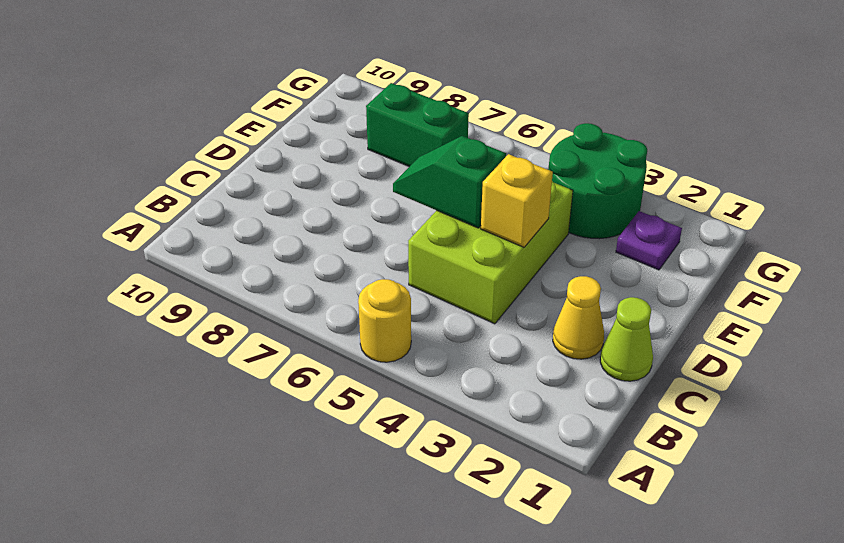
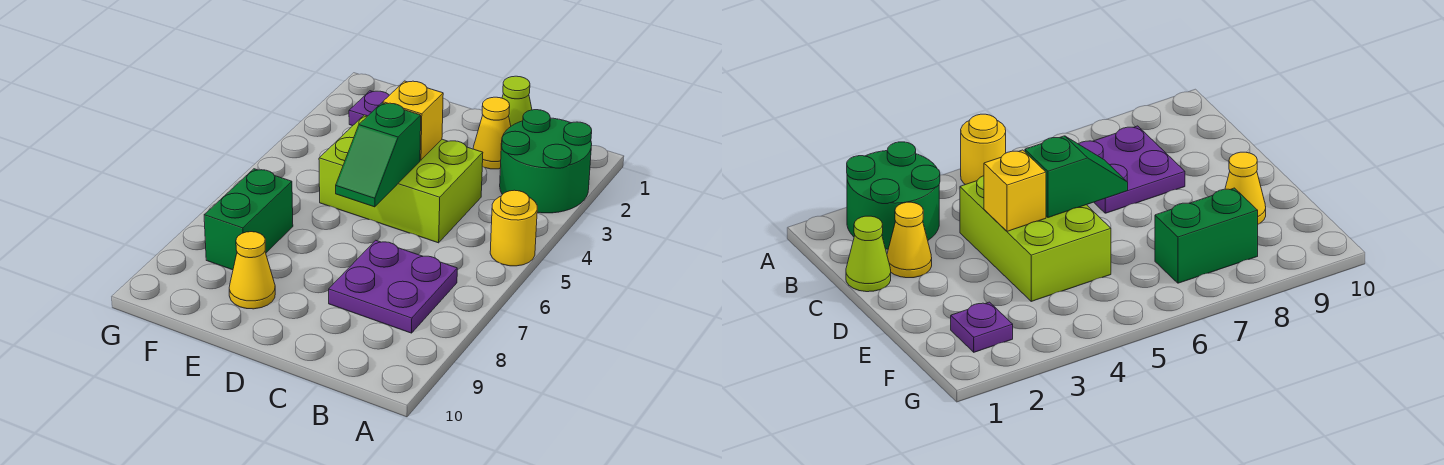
none -> purple plate B7:C8 level 1
none -> yellow cone E9 level 1
green round brick F3:G4 level 1 -> green round brick A2:B3 level 1

